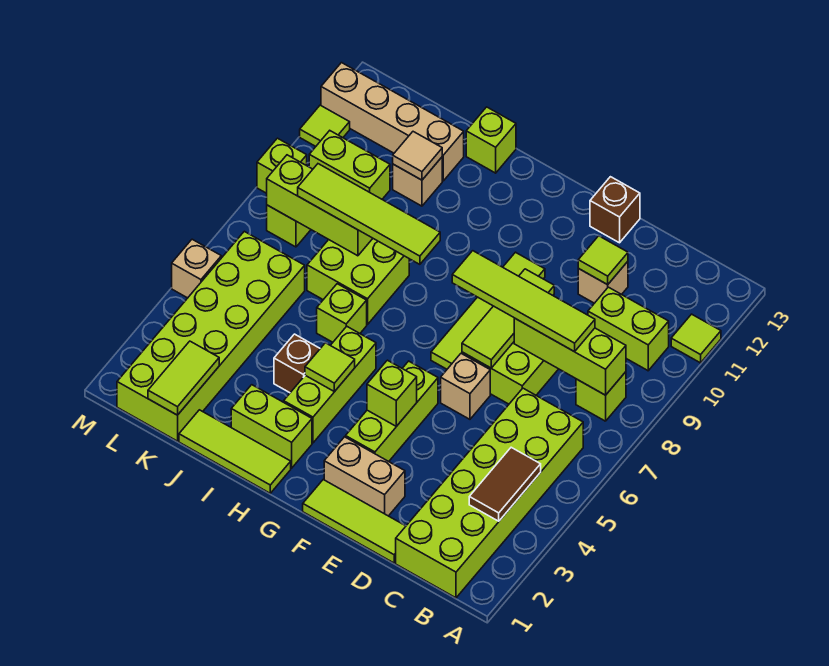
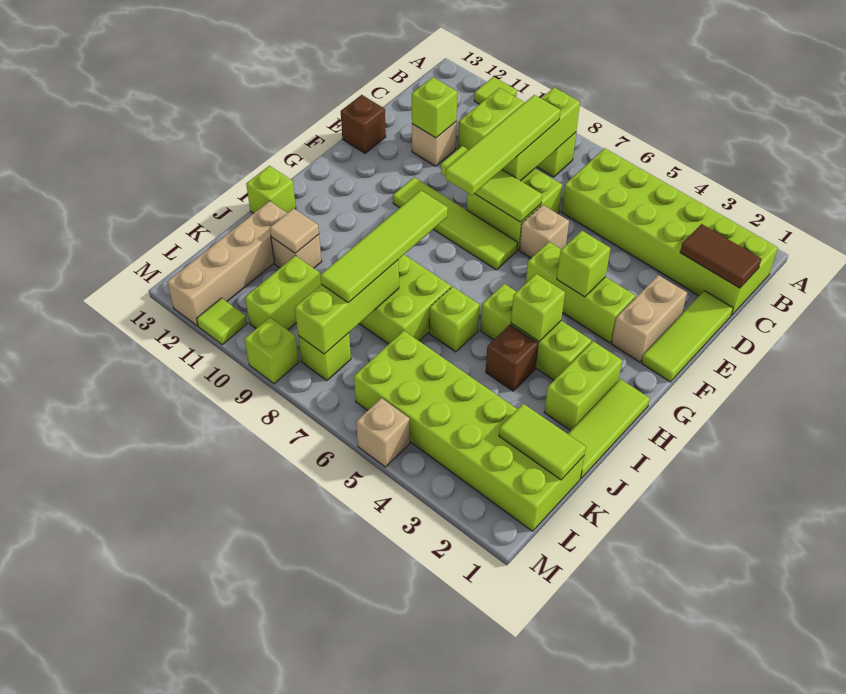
brown tile B3:B4 level 2 -> brown tile C1:C2 level 2
lime tile D11 level 2 -> lime brick D11 level 2
lime tile H4 level 2 -> lime brick H4 level 2

